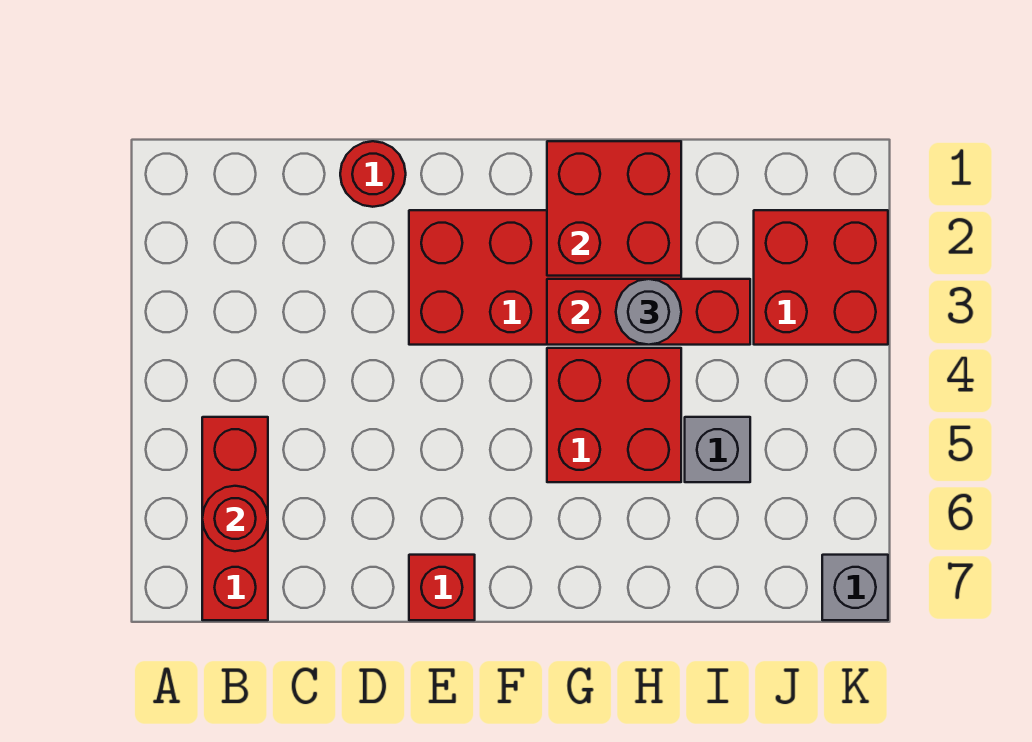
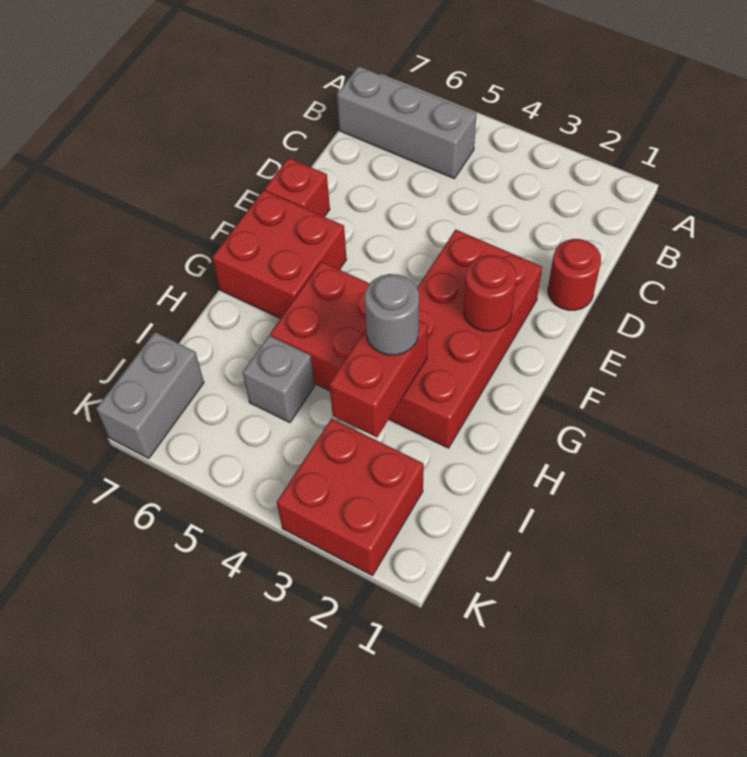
red brick B5:B7 level 1 -> grey brick B5:B7 level 1
red round brick B6 level 2 -> red round brick F2 level 2
red brick G1:H2 level 2 -> red brick F6:G7 level 1
red brick G3:I3 level 2 -> red brick H3:I3 level 2
grey brick K7 level 1 -> grey brick J7:K7 level 1

